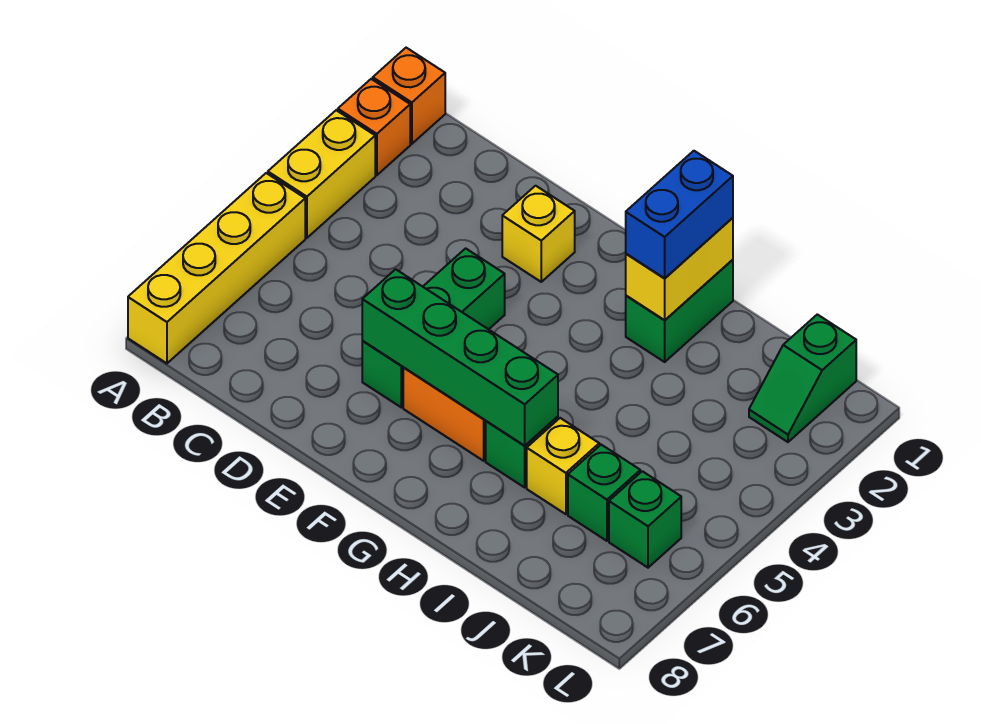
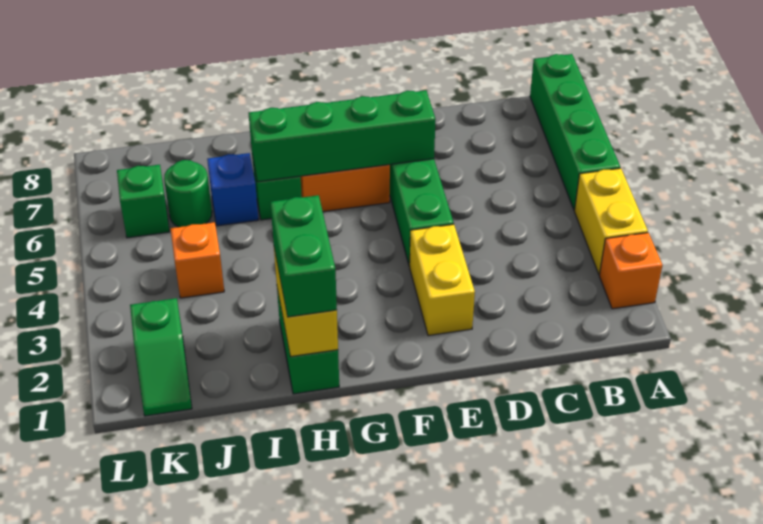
orange brick A1 level 1 -> orange brick J4 level 1
yellow brick A5:A8 level 1 -> green brick A5:A8 level 1
yellow brick E2 level 1 -> yellow brick E2:E3 level 1
blue brick H1:H2 level 3 -> green brick H1:H2 level 3
yellow brick I6 level 1 -> blue brick I6 level 1
green brick J6 level 1 -> green round brick J6 level 1
green slope K1:K2 level 1 top 1 -> green slope K1:K2 level 1 top 2

